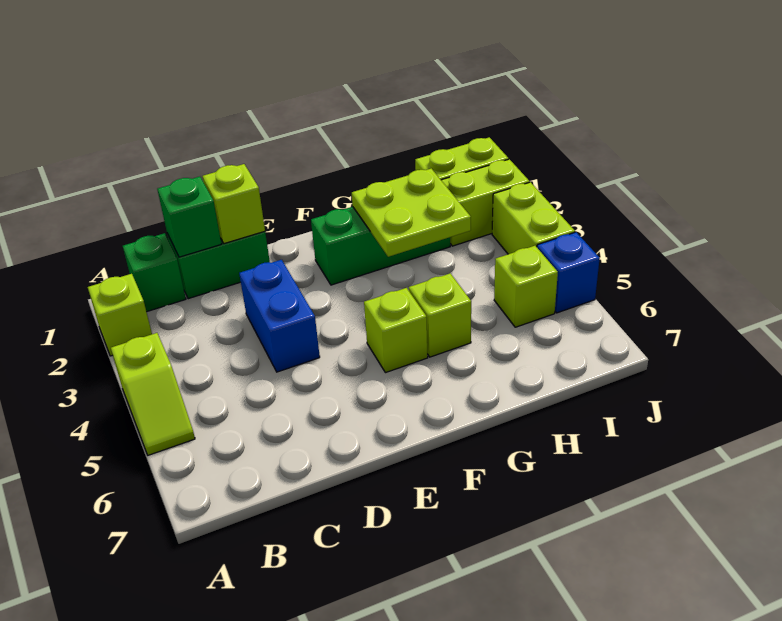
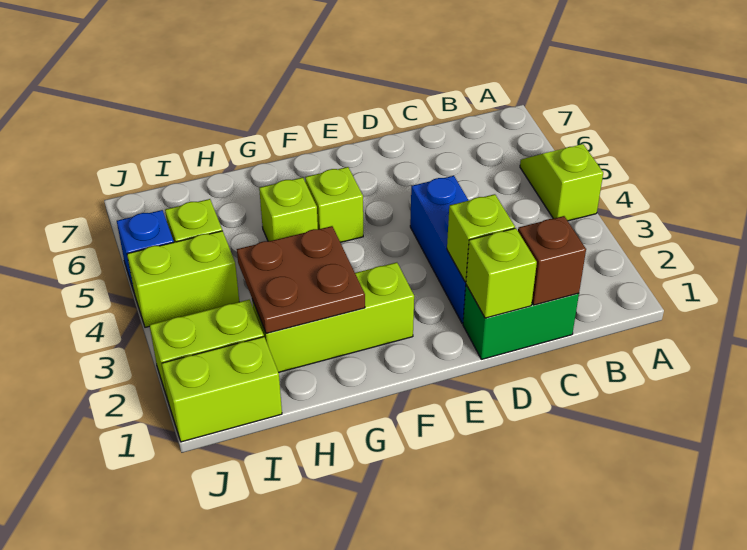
lime brick A2 level 1 -> lime brick D2 level 2
green brick B1 level 1 -> none
green brick C1 level 2 -> brown brick C1 level 2
blue brick D3:D4 level 1 -> blue brick D2:D4 level 1
green brick F2:H2 level 1 -> lime brick F2:H2 level 1
lime plate G2:H3 level 2 -> brown plate G2:H3 level 2
lime brick J3:J4 level 1 -> lime brick I4:J4 level 1

